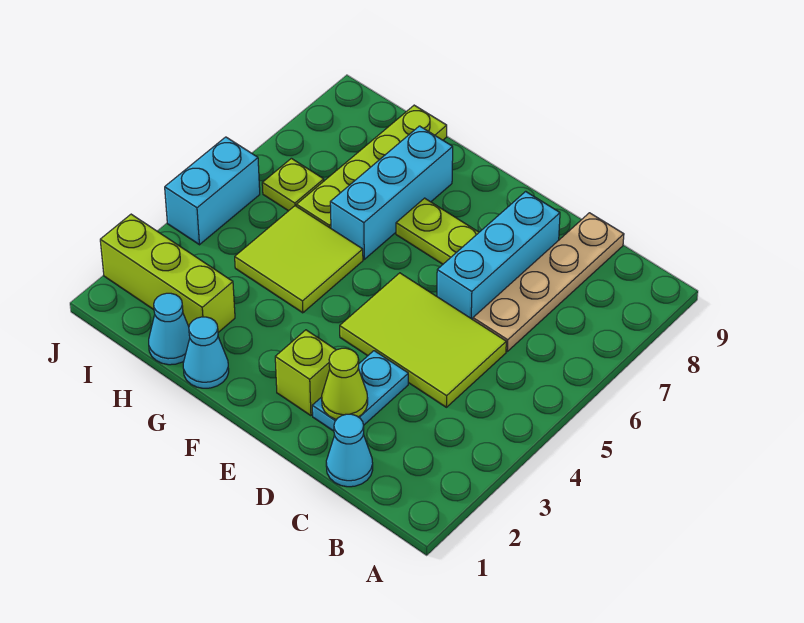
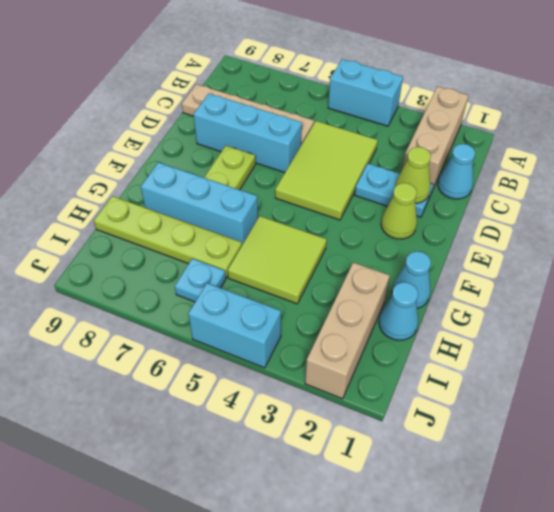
none -> tan brick A2:C2 level 1
none -> cyan brick A4:A5 level 1
lime brick E2 level 1 -> lime cone E2 level 1
lime brick H2:J2 level 1 -> tan brick H2:J2 level 1
lime plate I6 level 1 -> cyan plate I6 level 1

